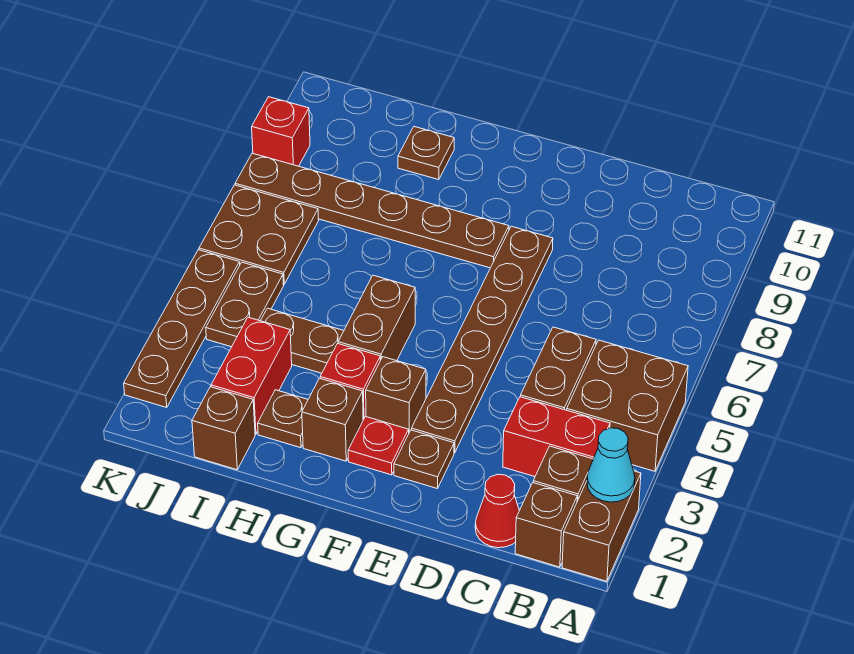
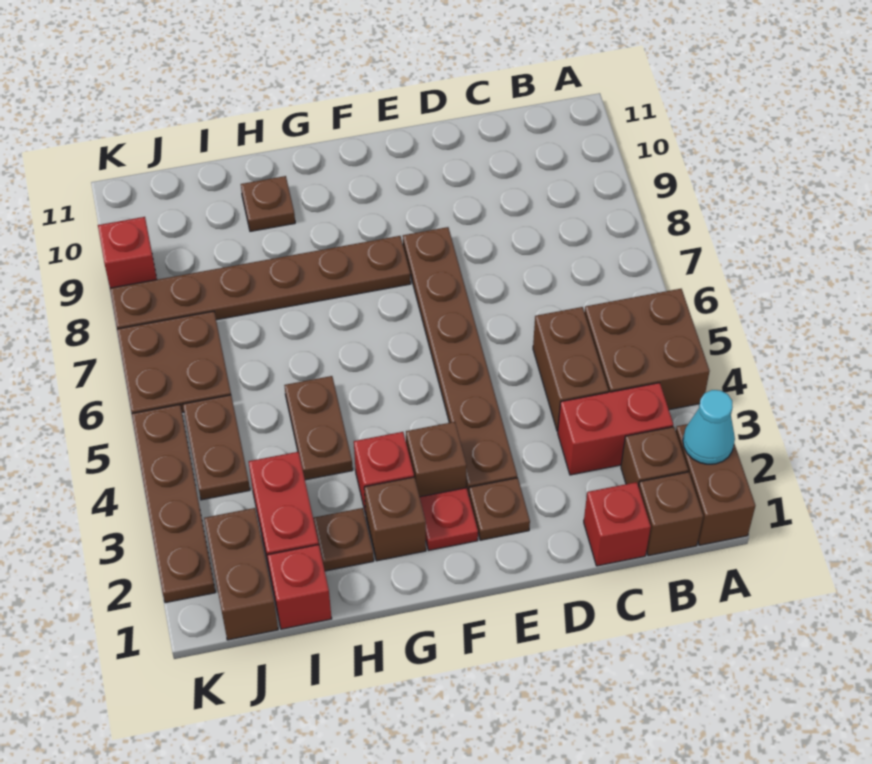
red cone C1 level 1 -> red brick C1 level 1
brown brick G4:G5 level 1 -> brown brick J1:J2 level 1
brown plate H4:I4 level 1 -> brown plate H4:H5 level 1
brown brick I1 level 1 -> red brick I1 level 1

